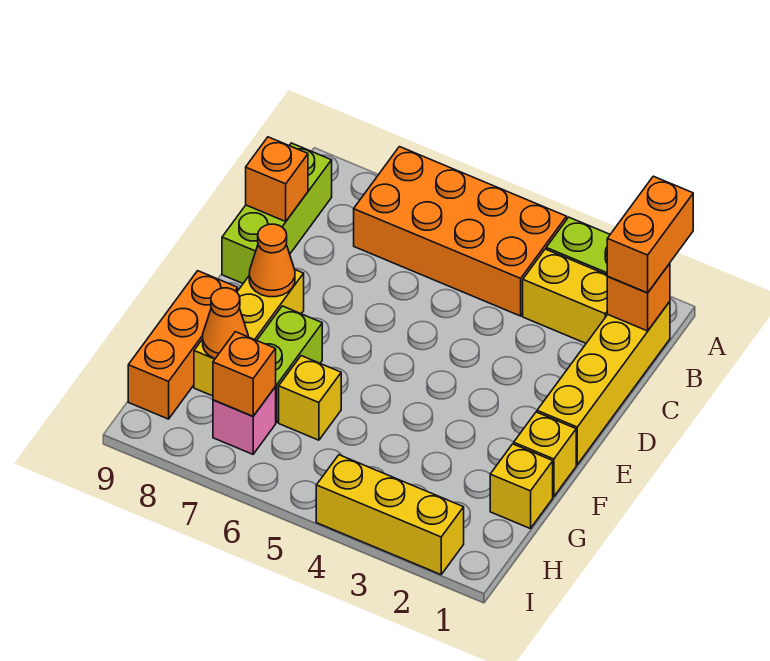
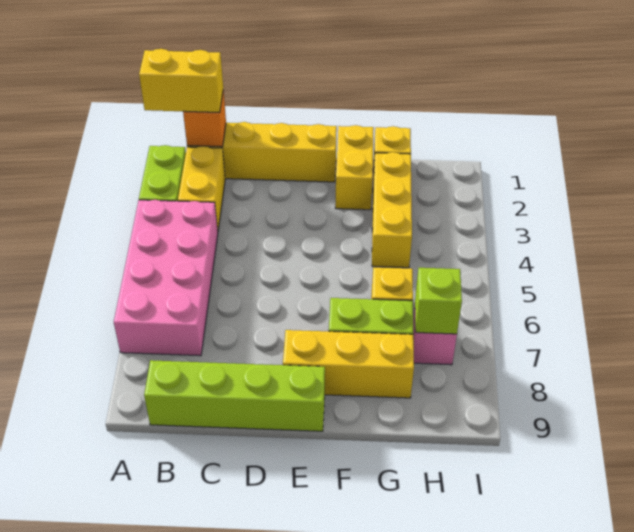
orange brick A1:B1 level 3 -> yellow brick A1:B1 level 3
orange brick A4:B7 level 1 -> pink brick A4:B7 level 1
lime brick B9:D9 level 1 -> lime brick B9:E9 level 1
orange brick C9 level 2 -> none
orange cone E8 level 2 -> none
yellow brick F1 level 1 -> yellow brick F1:F2 level 1
orange brick F9:H9 level 1 -> none
orange cone G8 level 2 -> none
orange brick H7 level 2 -> lime brick H7 level 2
yellow brick I2:I4 level 1 -> yellow brick G2:G4 level 1

